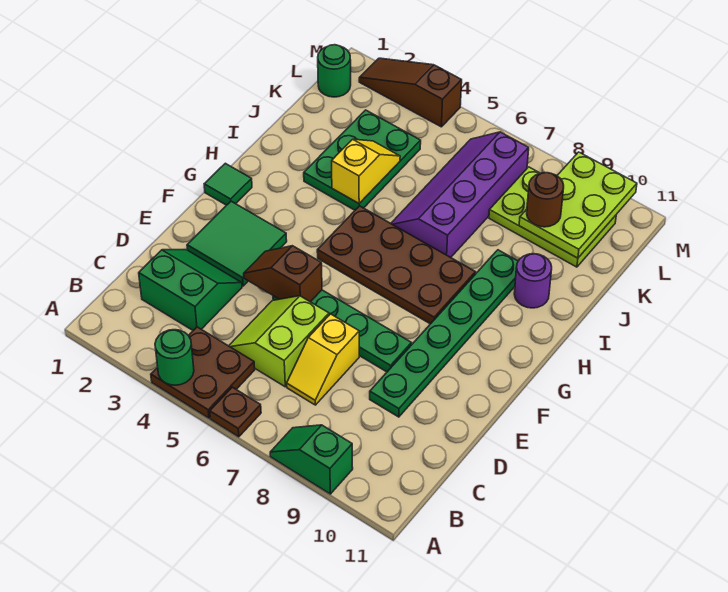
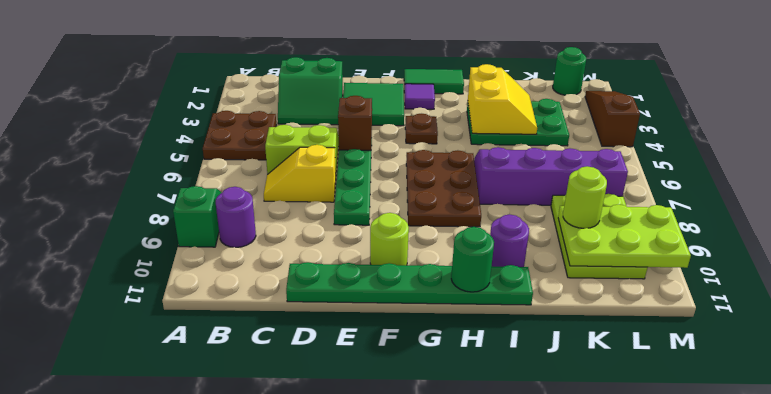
green round brick A4 level 2 -> green round brick H11 level 2
brown plate A6 level 1 -> brown plate G4 level 1
none -> purple round brick B9 level 1
green slope C2:D3 level 1 top C -> green slope C2:D3 level 1 top 2
green plate D9:I9 level 1 -> green plate D11:I11 level 1
none -> lime round brick F10 level 1
green tile G1 level 1 -> green tile G1:H1 level 1
none -> purple tile G2 level 1
brown plate G5:H8 level 1 -> brown plate G6:H8 level 1
yellow slope I4:J4 level 2 top I -> yellow slope I3:J4 level 2 top I
brown round brick K9 level 3 -> lime round brick K9 level 3

